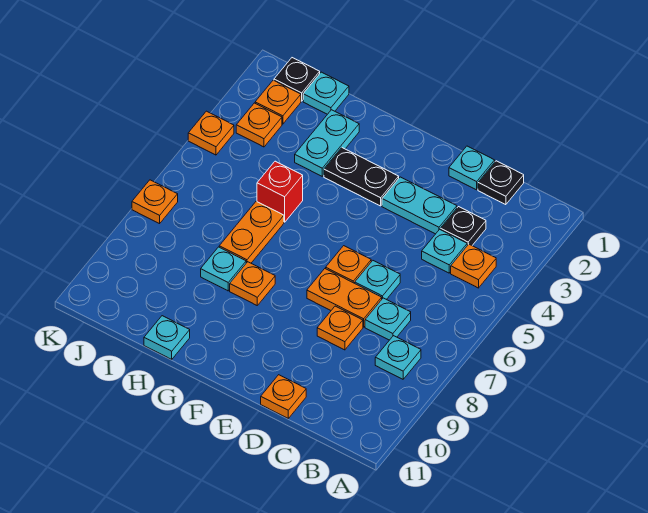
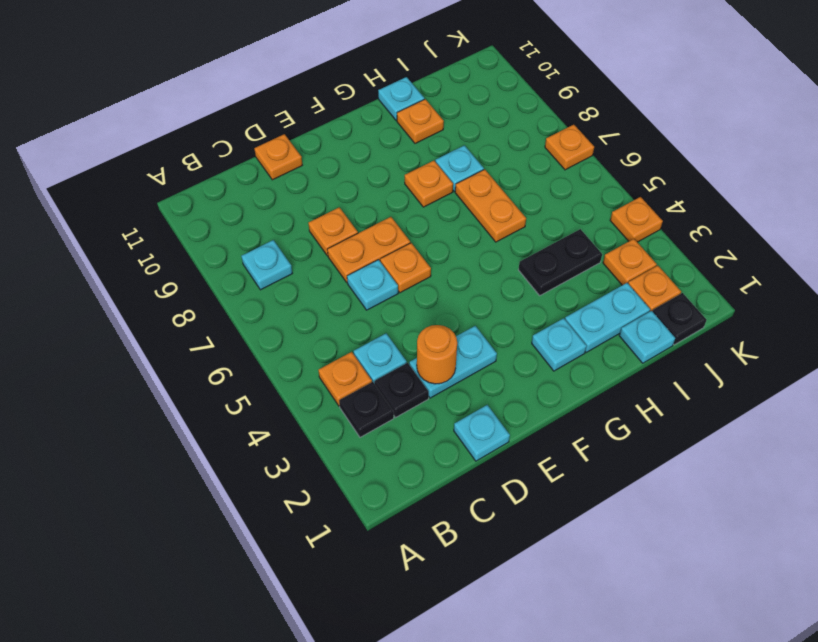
black plate C1 level 1 -> black plate B3 level 1
cyan plate C7 level 1 -> cyan plate G2 level 1
none -> orange round brick D3 level 2
black plate F3:G3 level 1 -> black plate H4:I4 level 1
cyan plate H2:H3 level 1 -> cyan plate H2:I2 level 1
red brick H5 level 1 -> none
none -> orange plate H10 level 1

